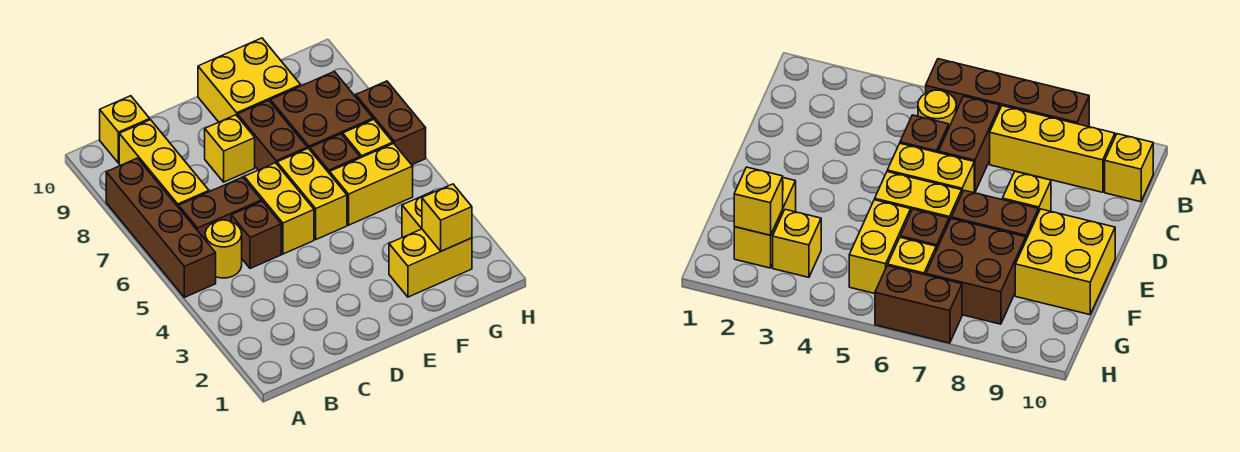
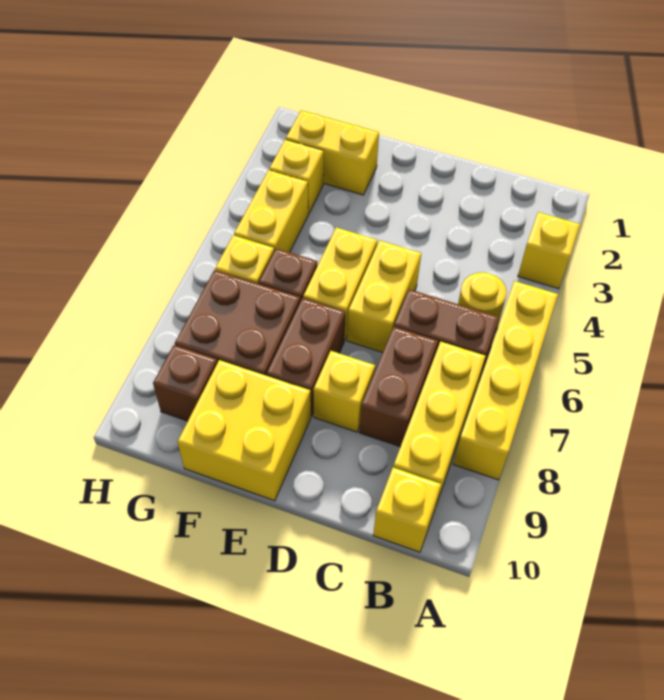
brown brick A5:A8 level 1 -> yellow brick A5:A8 level 1
brown brick C5 level 1 -> brown brick G9 level 1
yellow brick F5:G5 level 1 -> yellow brick G4:G5 level 1
yellow brick G2 level 2 -> yellow brick A3 level 1
brown brick H6:H7 level 1 -> brown brick C7:C8 level 1

